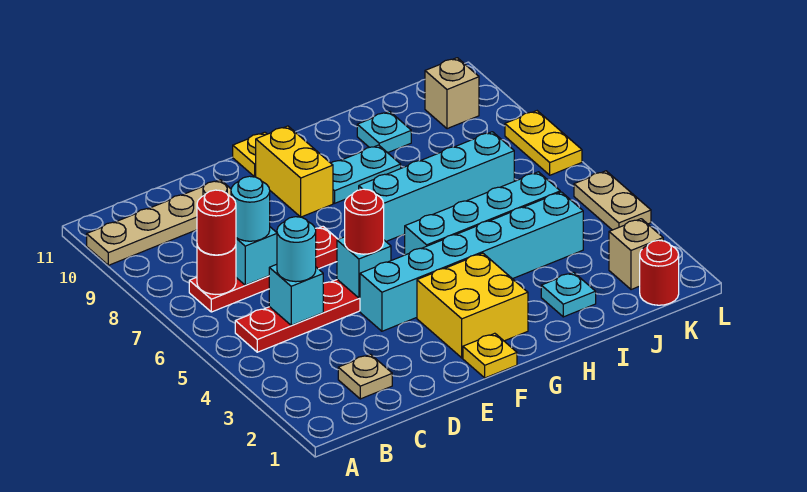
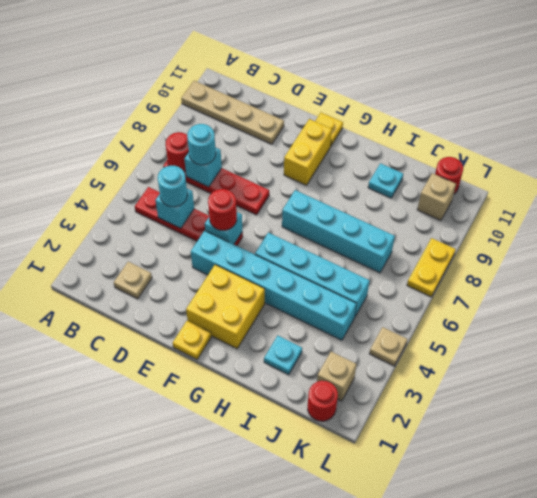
red round brick B7 level 3 -> red round brick K11 level 1
cyan plate G9:H9 level 1 -> none
tan plate L4:L5 level 1 -> tan plate L4 level 1

